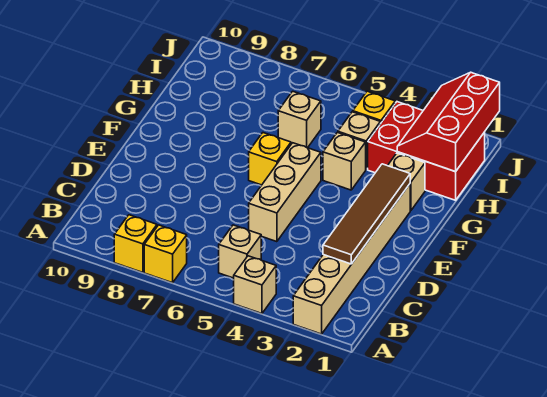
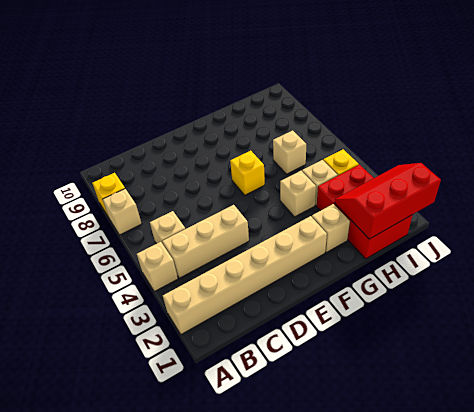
yellow brick A7 level 1 -> tan brick A7 level 1
brown tile C2:F2 level 2 -> none
tan brick D5:F5 level 1 -> tan brick B4:D4 level 1

